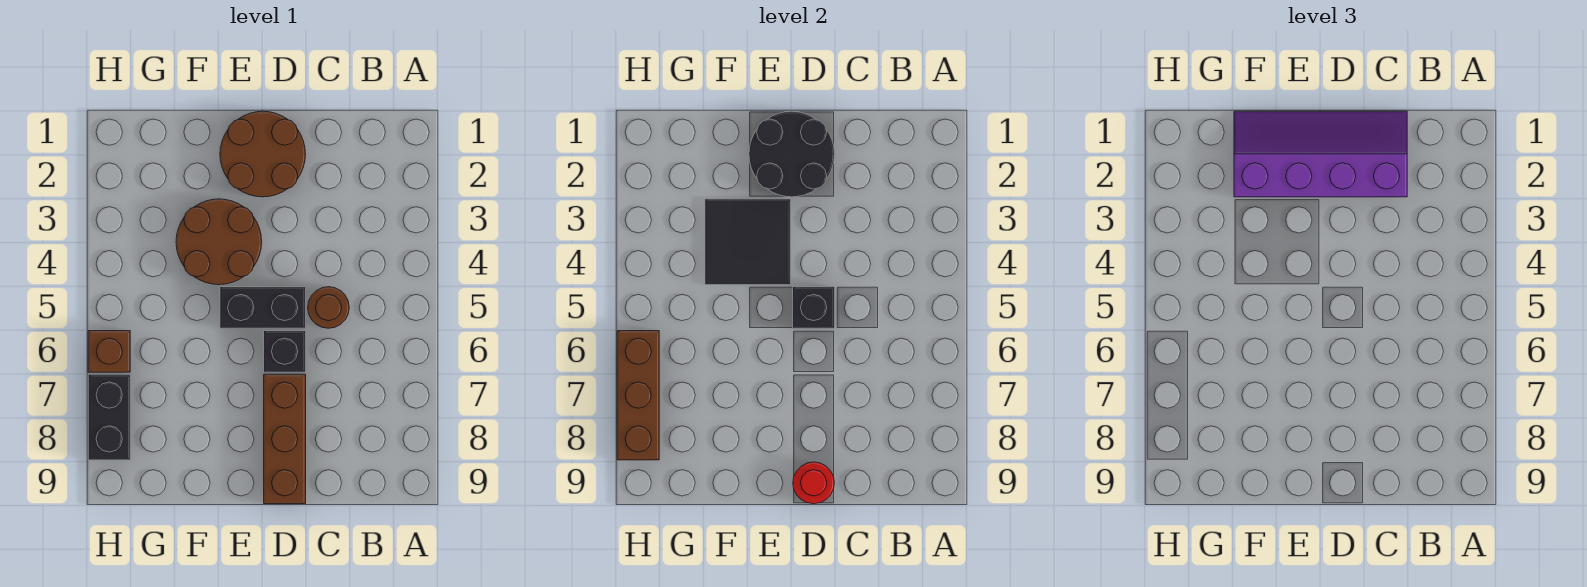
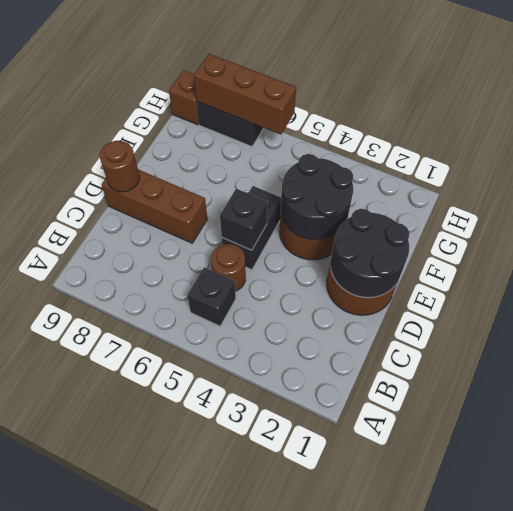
purple slope C1:F2 level 3 top 2 -> none
black brick D6 level 1 -> black brick B5 level 1
red round brick D9 level 2 -> brown round brick D9 level 2
black tile E3:F4 level 2 -> black round brick E3:F4 level 2
brown brick H6 level 1 -> brown brick H9 level 1

